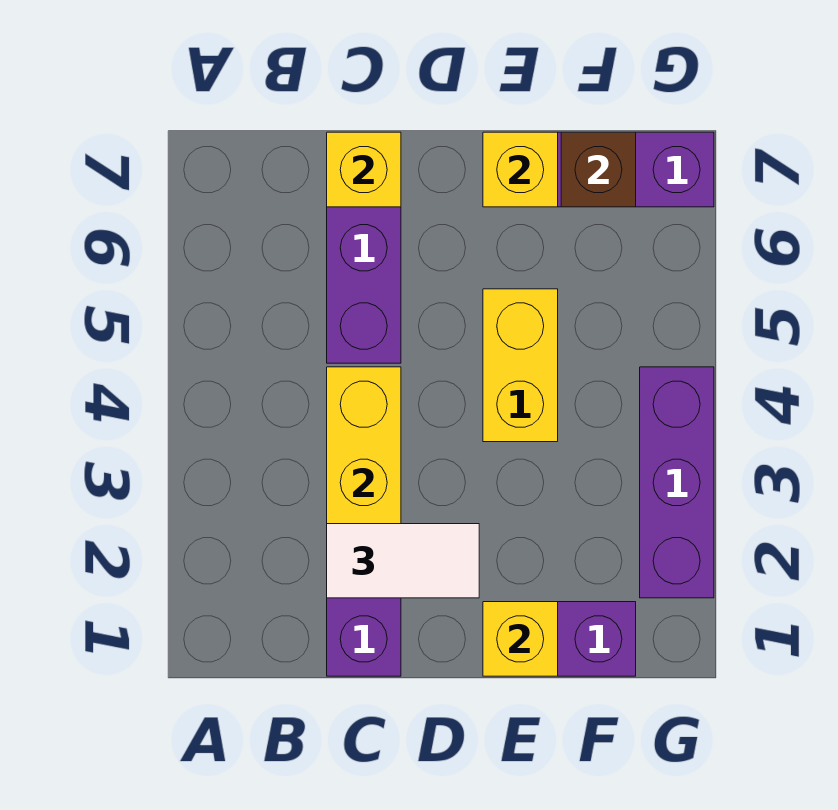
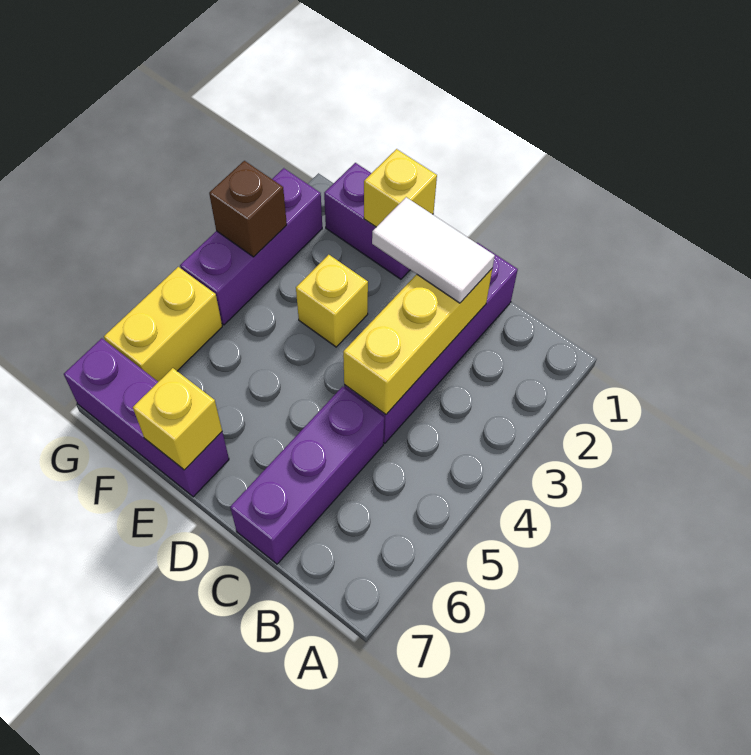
yellow brick C7 level 2 -> yellow brick E3 level 1
yellow brick E4:E5 level 1 -> yellow brick G5:G6 level 1
brown brick F7 level 2 -> brown brick G3 level 2

